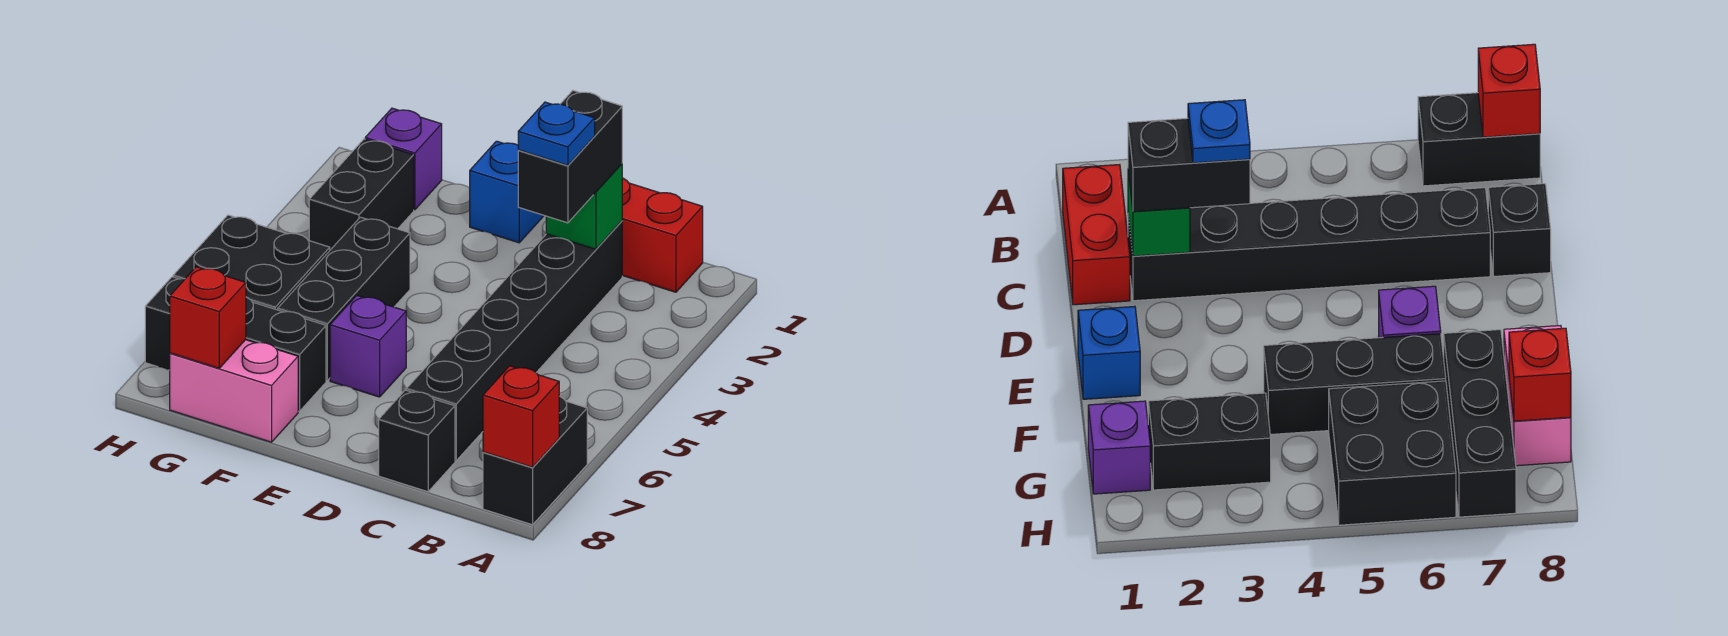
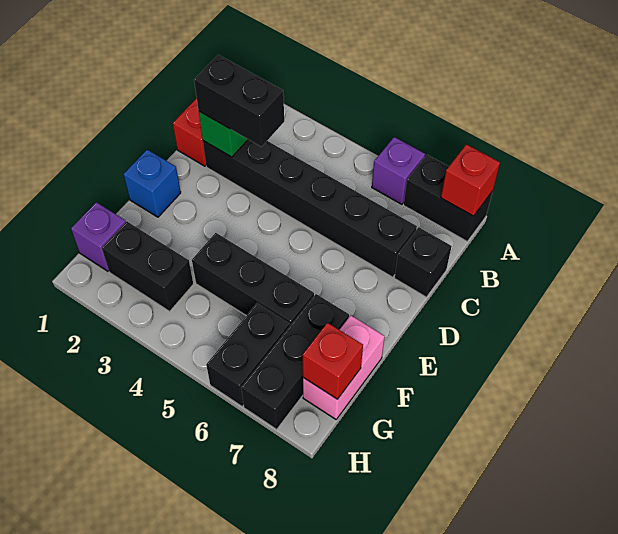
blue plate C3 level 4 -> none
purple brick E6 level 1 -> purple brick A6 level 1
black brick G5:H6 level 1 -> black brick G6:H6 level 1

